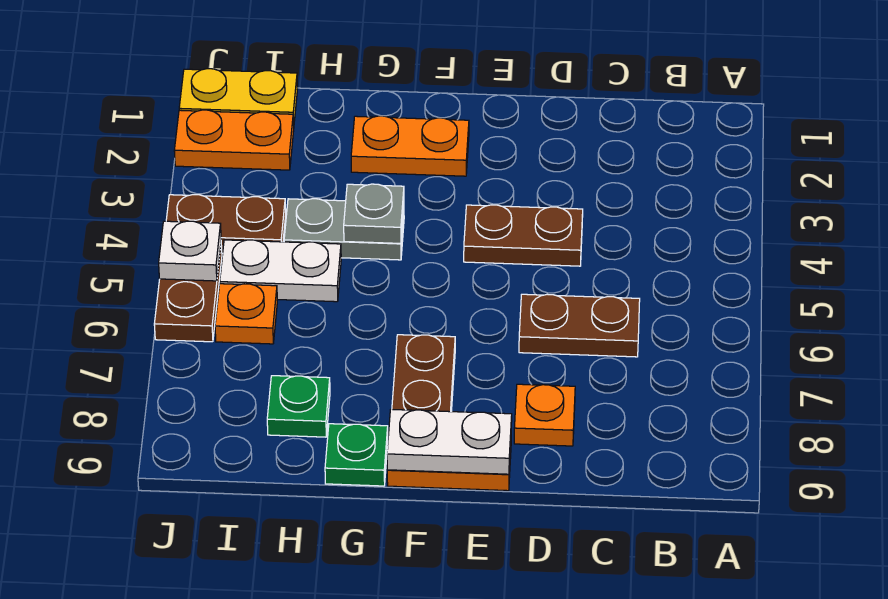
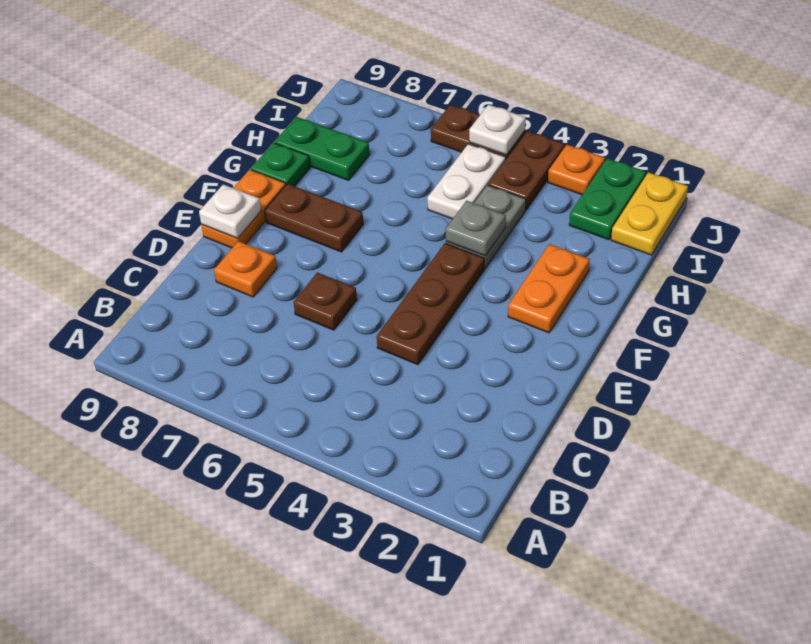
brown plate C6:D6 level 1 -> brown plate D6 level 1
brown plate D4:E4 level 1 -> brown plate D4:F4 level 1
white plate E9:F9 level 2 -> white plate E9 level 2
green plate H8 level 1 -> green plate H8:H9 level 1
orange plate I2:J2 level 1 -> green plate I2:J2 level 1
orange plate I6 level 1 -> orange plate J3 level 1

